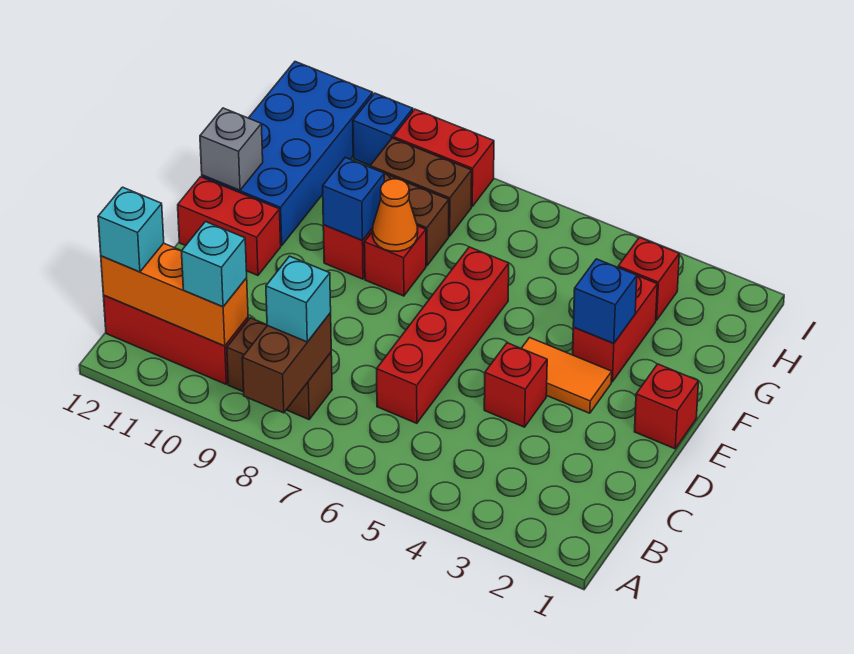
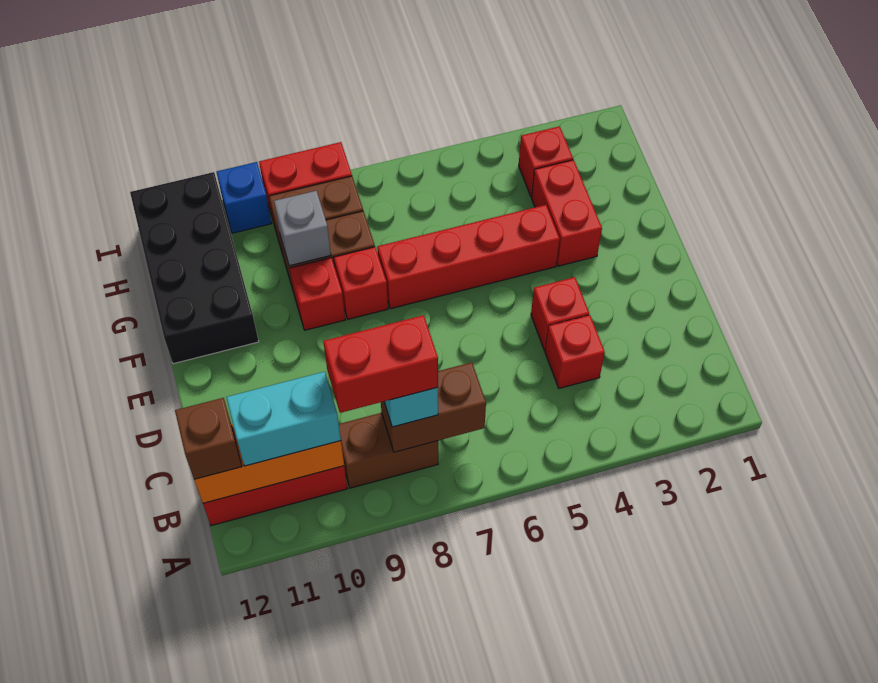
brown brick A8:B8 level 2 -> brown brick B7:B8 level 2
cyan brick B10 level 3 -> cyan brick B10:B11 level 3
cyan brick B12 level 3 -> brown brick B12 level 3
red brick C6:F6 level 1 -> red brick F4:F7 level 1
red brick E1 level 1 -> red brick C4 level 1
orange tile E3:E4 level 1 -> none
red brick E11:E12 level 1 -> red brick B8:B9 level 4
blue brick F3 level 2 -> none
orange cone F8 level 2 -> none
blue brick F9 level 2 -> none
blue brick F11:I12 level 1 -> black brick F11:I12 level 1
grey brick F12 level 2 -> grey brick G9 level 2

